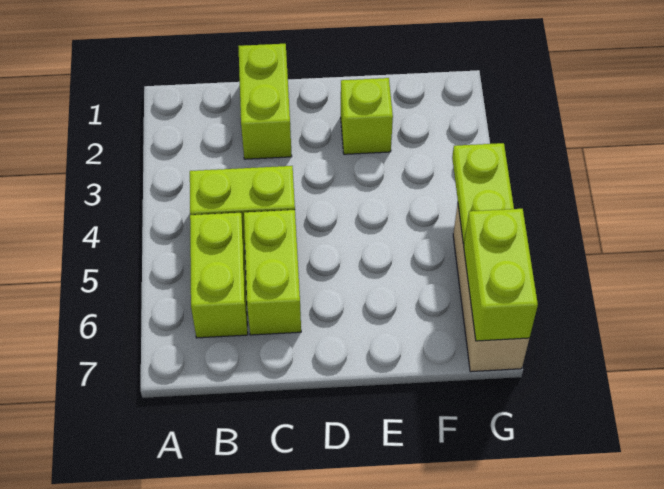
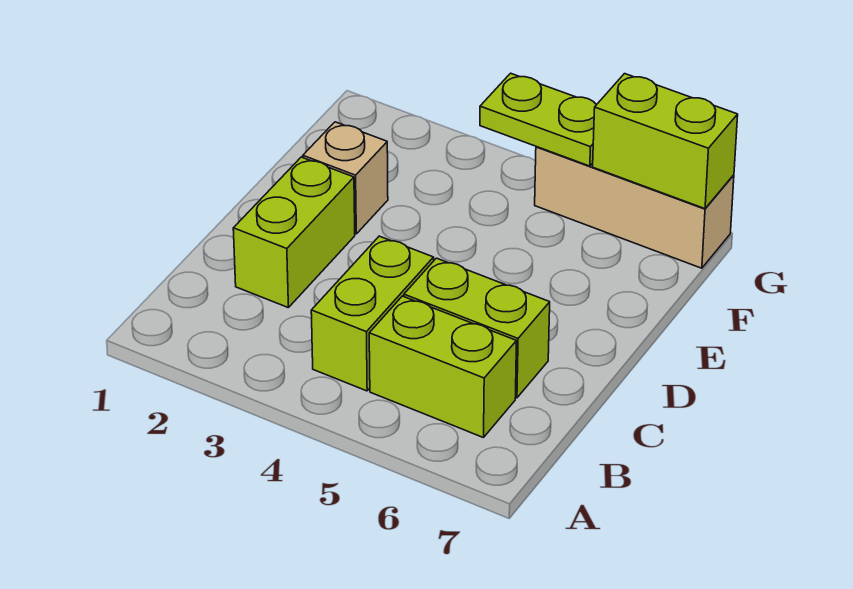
lime brick C1:C2 level 1 -> lime brick C2:D2 level 1
lime brick E2 level 1 -> tan brick E2 level 1

